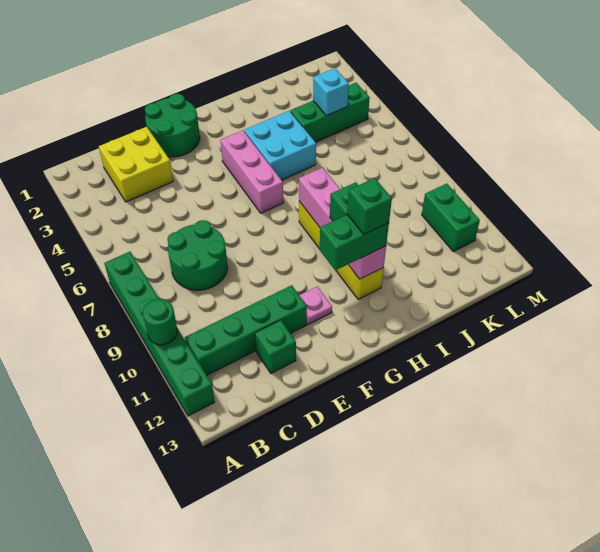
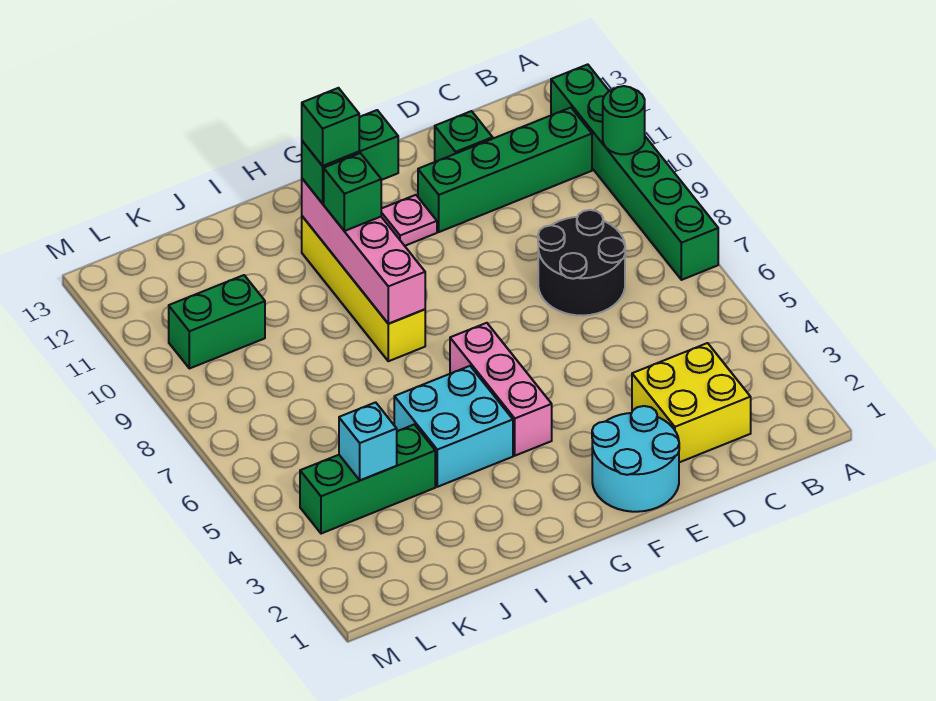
green round brick C7:D8 level 1 -> black round brick C7:D8 level 1
green round brick E1:F2 level 1 -> cyan round brick E1:F2 level 1
green brick L10:L11 level 1 -> green brick K10:L10 level 1

